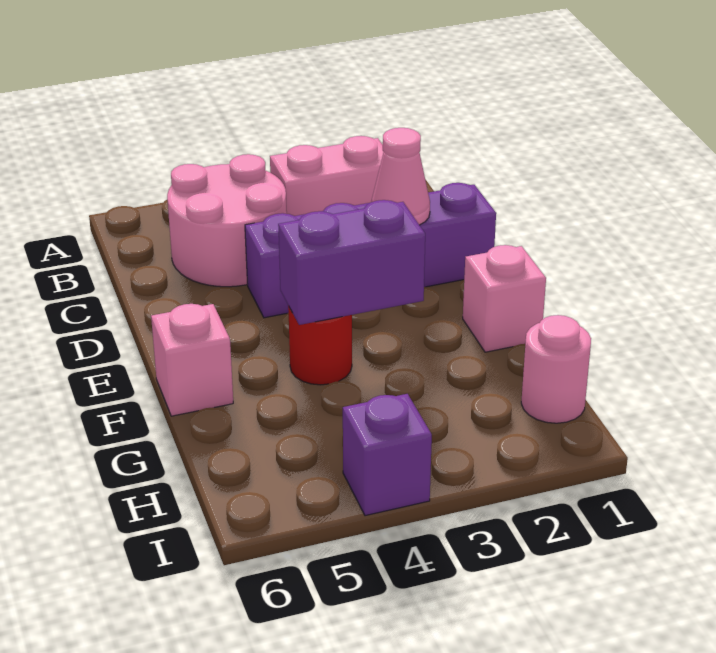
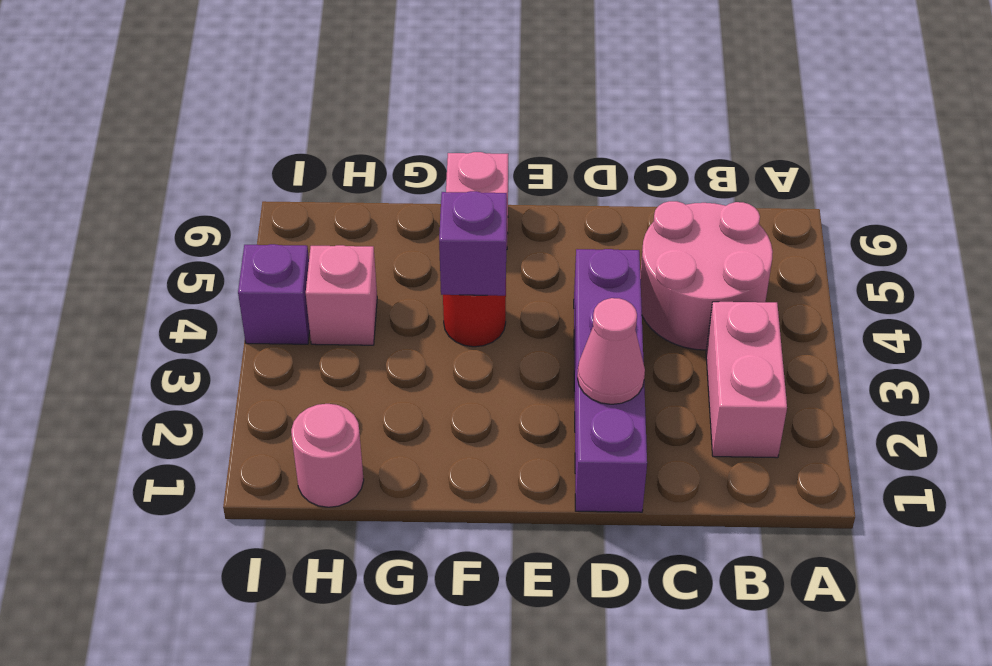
pink brick F1 level 1 -> pink brick H4 level 1
purple brick F3:F4 level 2 -> purple brick F4 level 2

